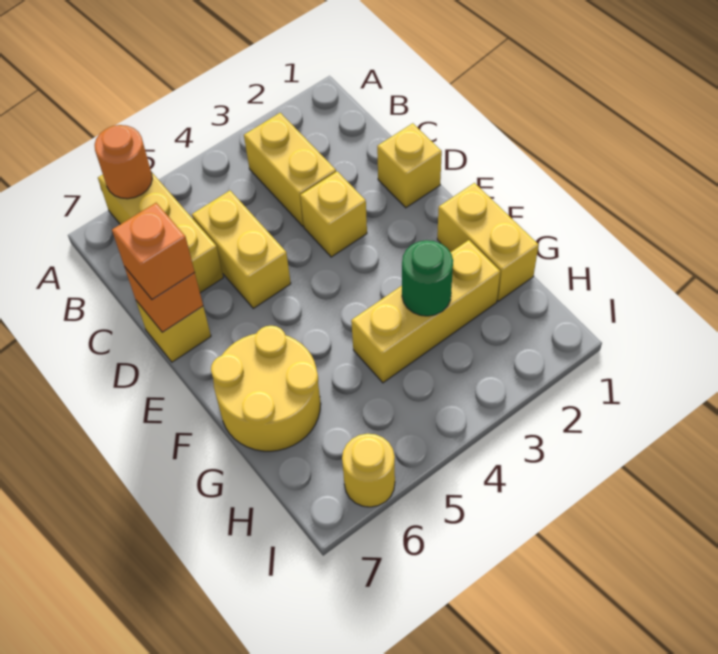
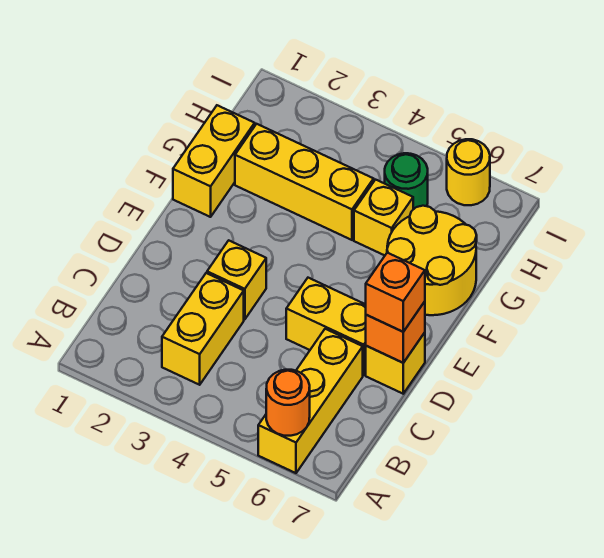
yellow brick C5:D5 level 1 -> yellow brick D5:D6 level 1
yellow brick D1 level 1 -> yellow brick G5 level 1
green round brick G3 level 2 -> green round brick H5 level 1

